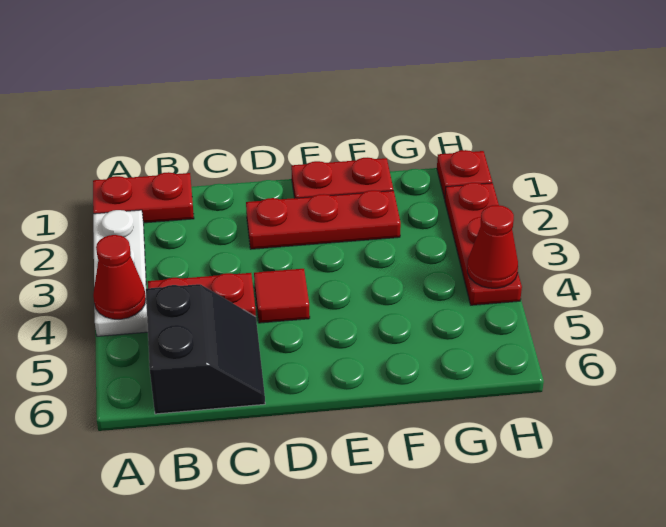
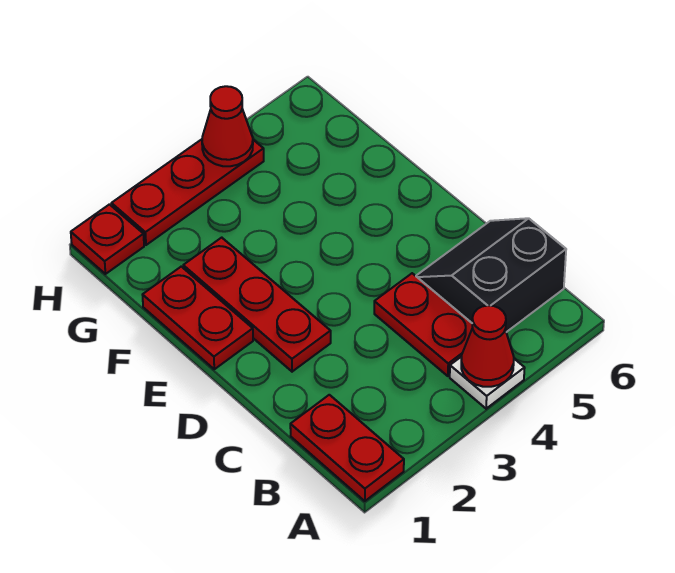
white plate A2:A4 level 1 -> white plate A4 level 1
red tile D4 level 1 -> none

